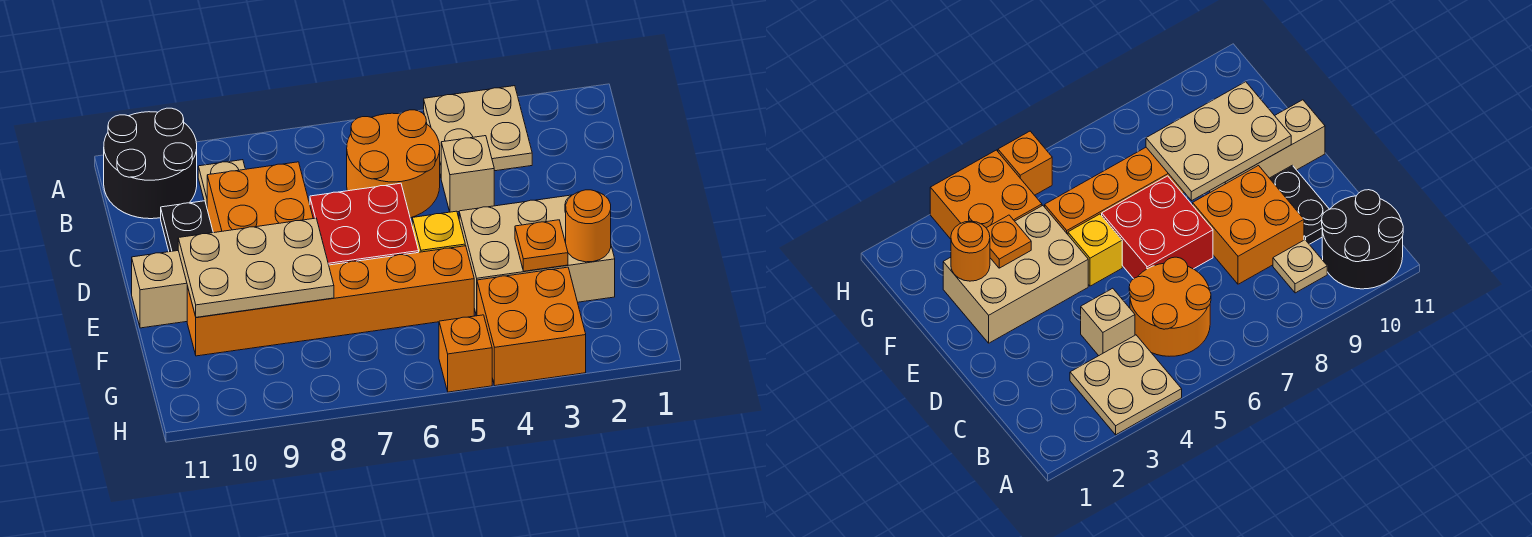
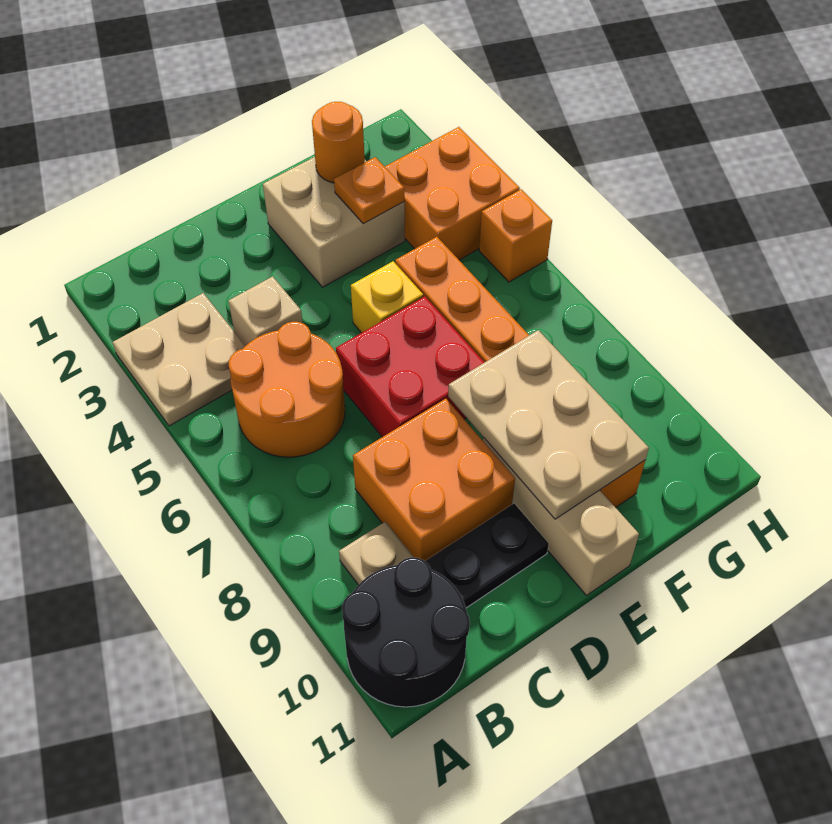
tan brick E2:F4 level 1 -> tan brick E2:F3 level 1

